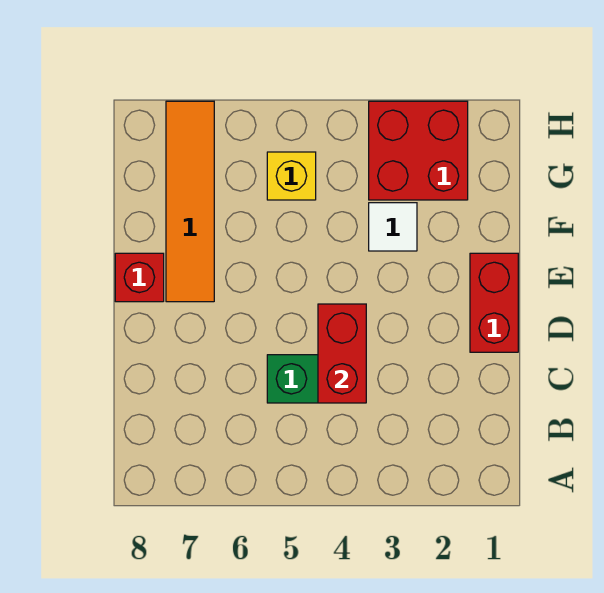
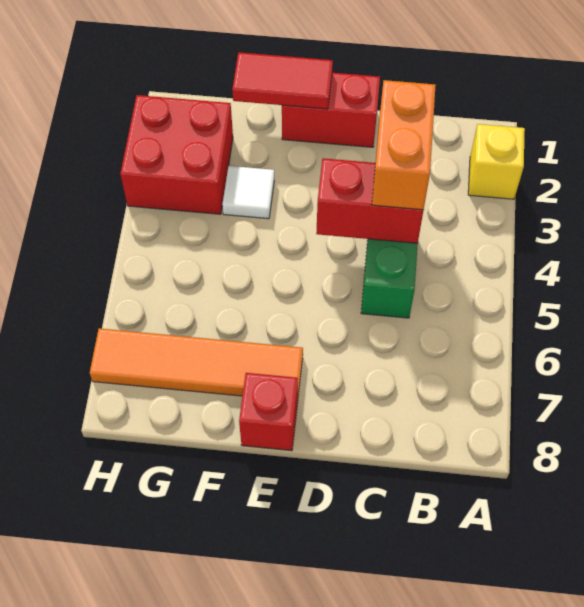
none -> orange brick C3:C4 level 3
none -> red tile E1:F1 level 2
yellow brick G5 level 1 -> yellow brick A2 level 1

